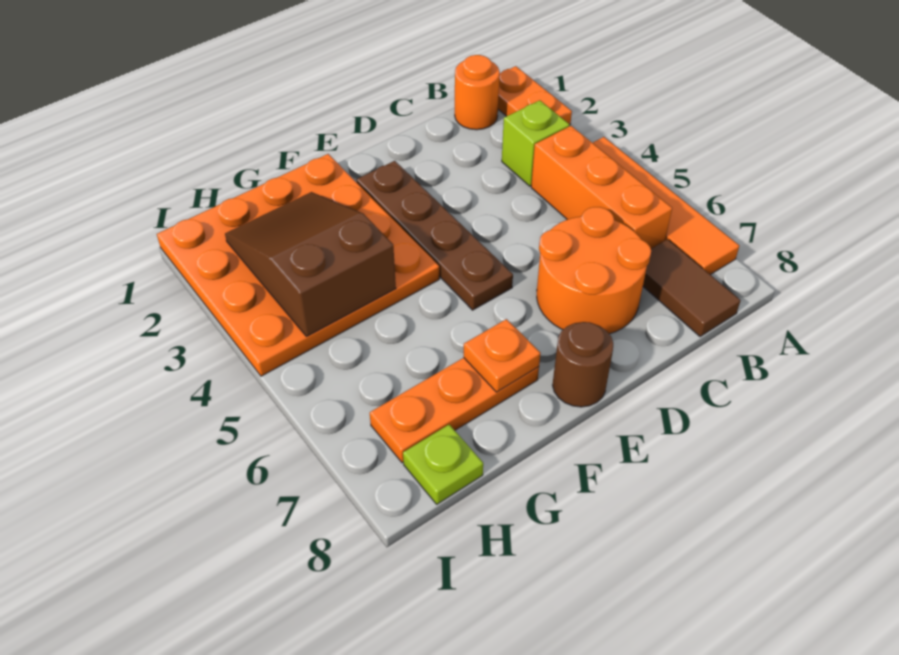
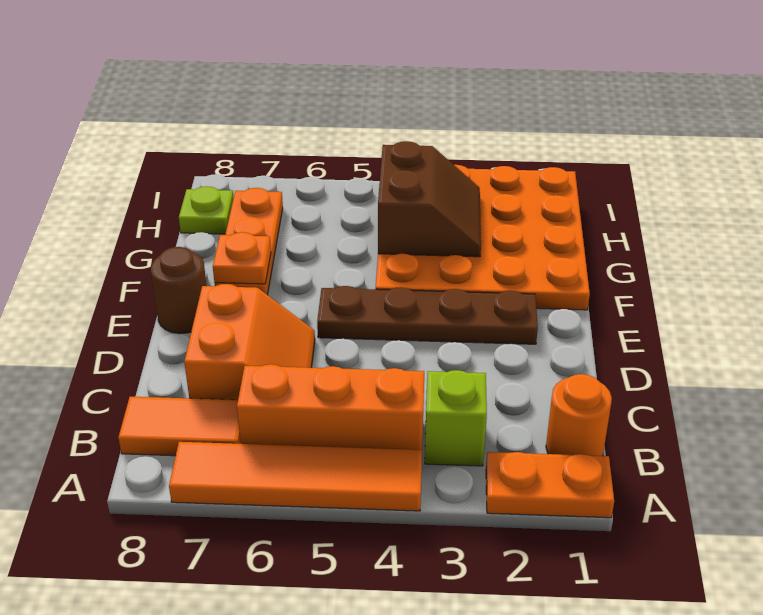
brown tile B7:B8 level 1 -> orange tile B7:B8 level 1
orange round brick C6:D7 level 1 -> orange slope C6:D7 level 1 top 7
brown slope G2:H4 level 2 top 4 -> brown slope G3:H4 level 2 top 4

